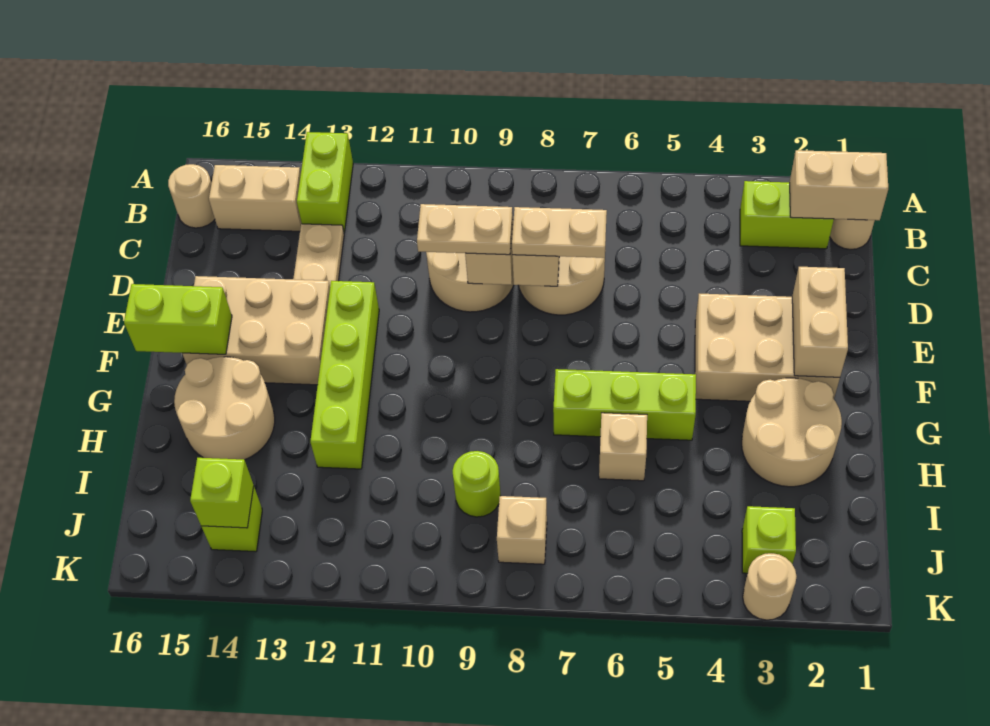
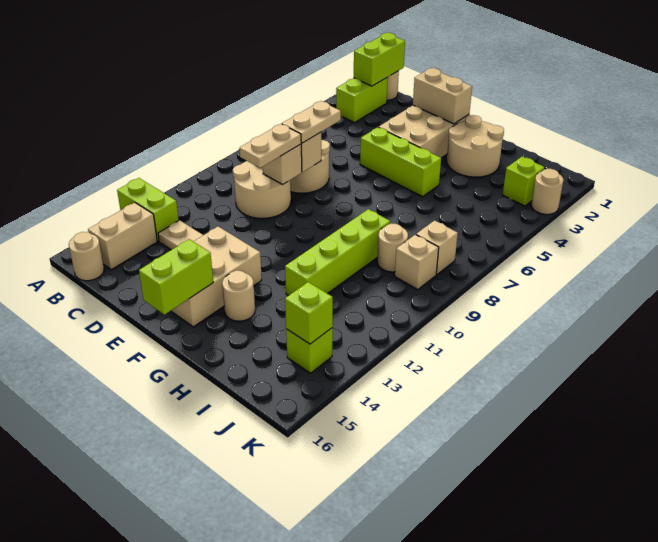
tan brick B1:B2 level 2 -> lime brick B1:B2 level 2
lime brick E12:H12 level 1 -> lime brick H9:H12 level 1
lime brick G5:G7 level 1 -> lime brick E5:G5 level 1
tan round brick G14:H15 level 1 -> tan round brick G14 level 1
tan brick H6 level 1 -> tan brick J9 level 1
lime round brick I9 level 1 -> tan round brick I9 level 1

